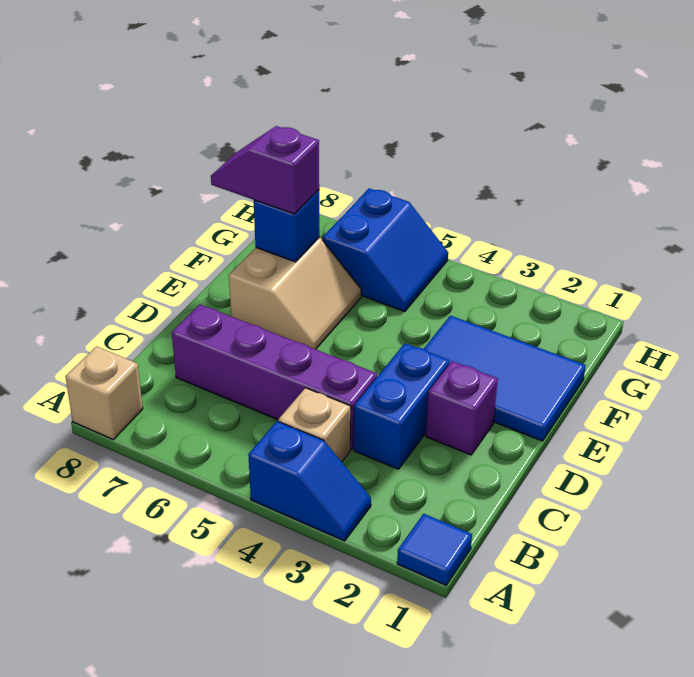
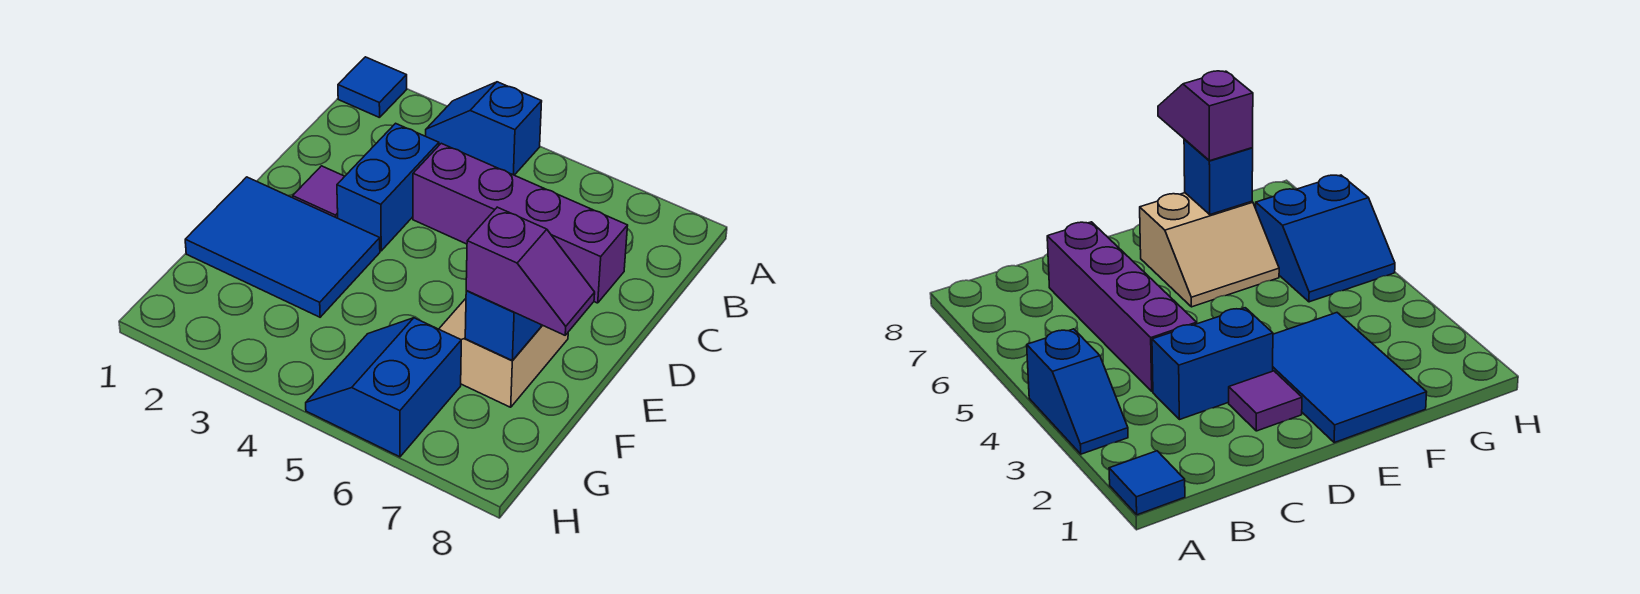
tan brick A8 level 1 -> none
tan brick B4 level 1 -> none
purple brick D2 level 1 -> purple tile D2 level 1

